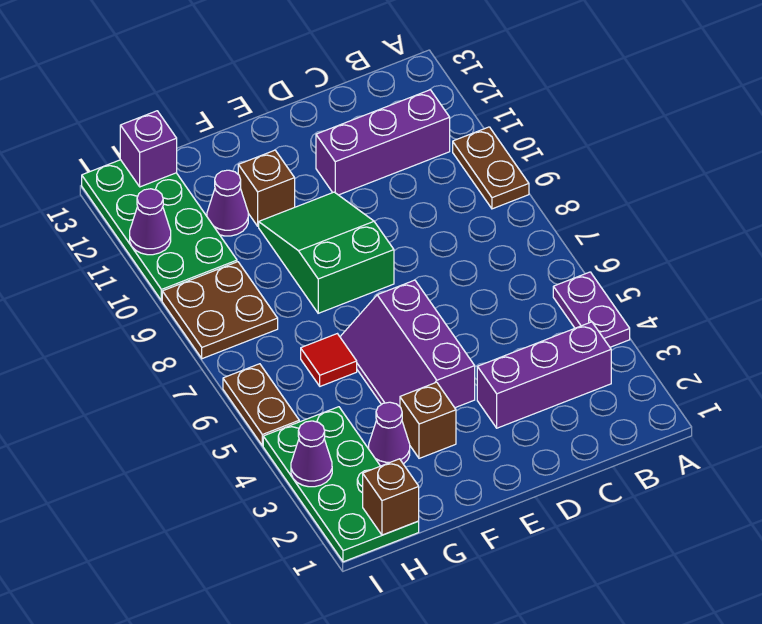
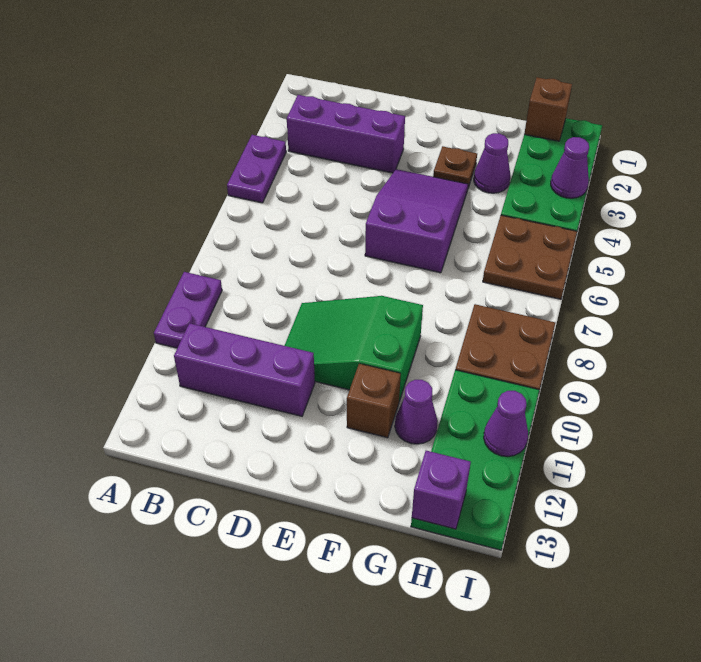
brown plate A9:A10 level 1 -> purple plate A9:A10 level 1
purple slope E4:F6 level 1 top E -> purple slope E4:F6 level 1 top 6
green slope E8:F10 level 1 top 8 -> green slope D9:F10 level 1 top F
brown brick F3 level 1 -> brown plate F3 level 1
red tile G6 level 1 -> none
brown plate I5:I6 level 1 -> brown plate H5:I6 level 1

